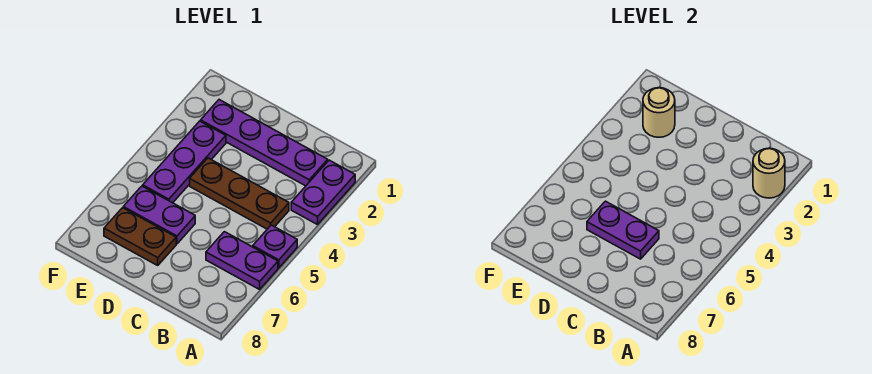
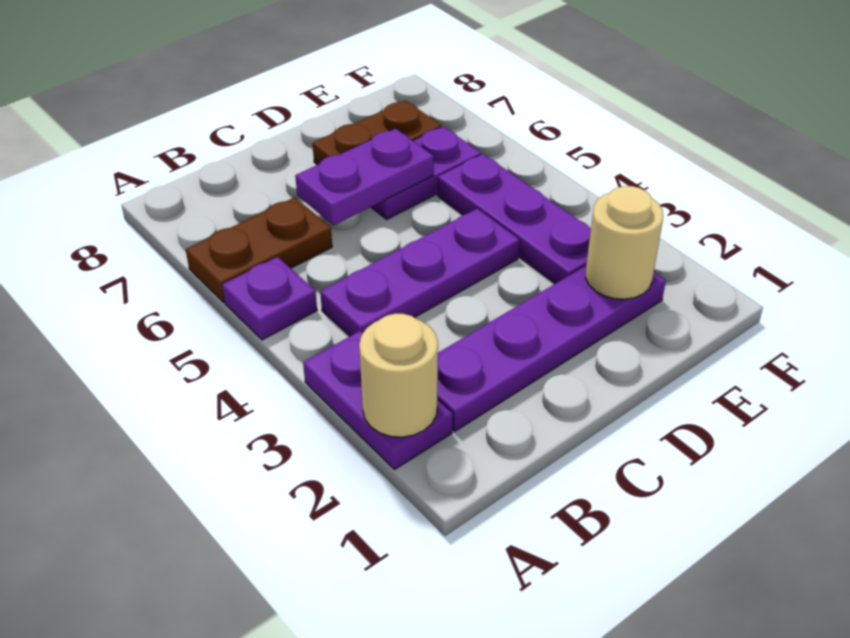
purple plate A6:B6 level 1 -> brown plate A6:B6 level 1
brown plate B4:D4 level 1 -> purple plate B4:D4 level 1

